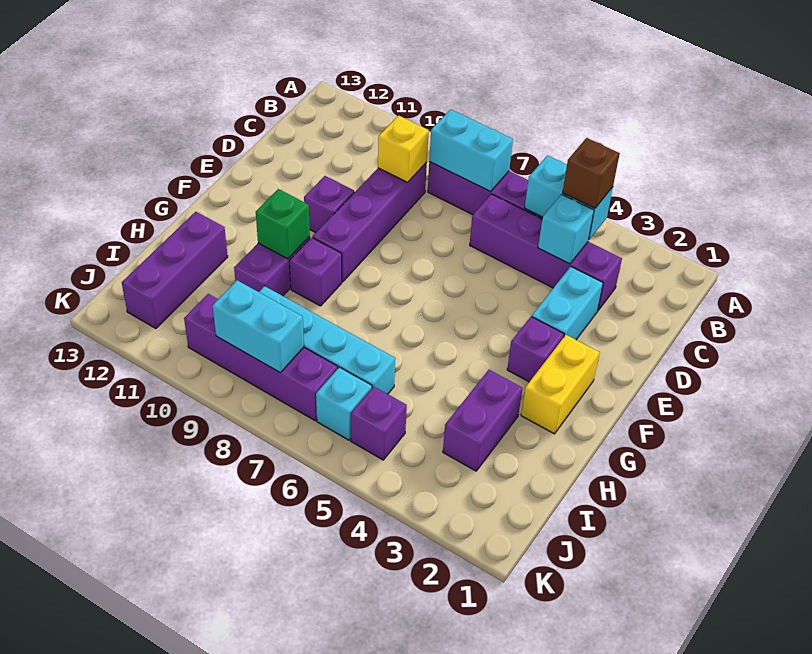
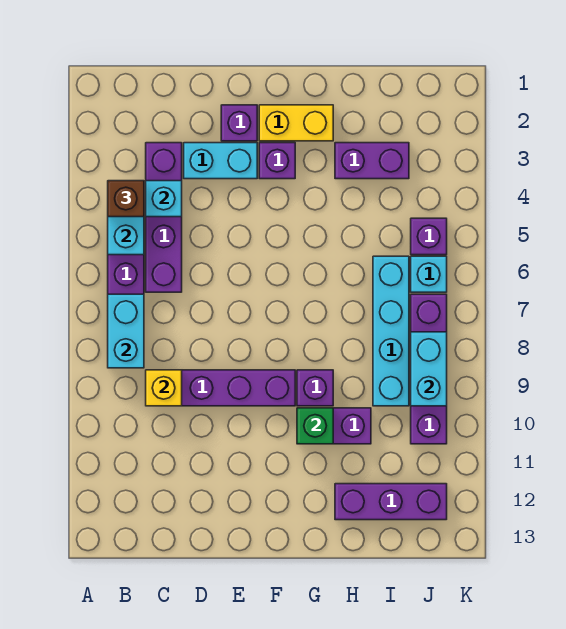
purple brick E10 level 1 -> purple brick E2 level 1

